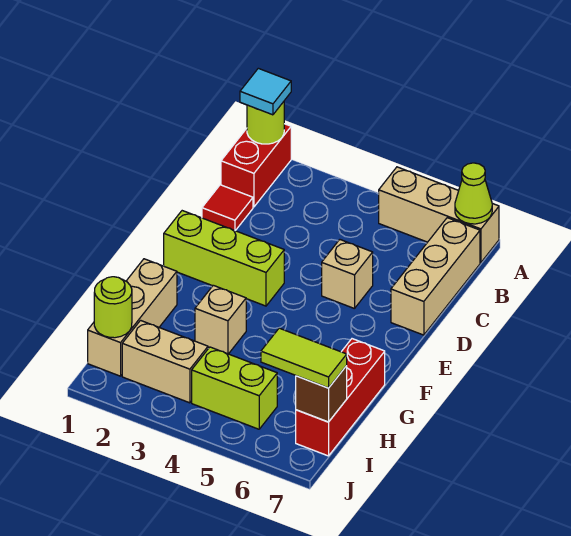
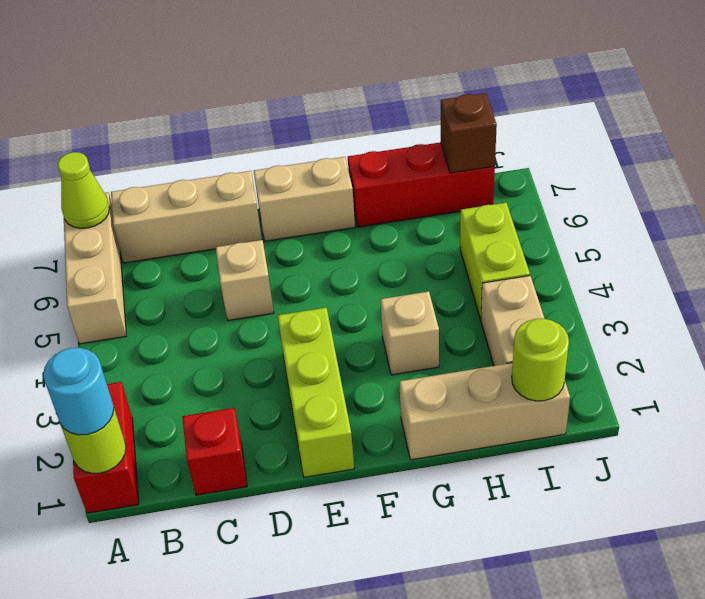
red brick A1:B1 level 1 -> red brick A1:A2 level 1
cyan tile A1 level 3 -> cyan round brick A1 level 3
red tile C1 level 1 -> red brick C1 level 1
none -> tan brick E7:F7 level 1
lime tile I6:I7 level 3 -> none

